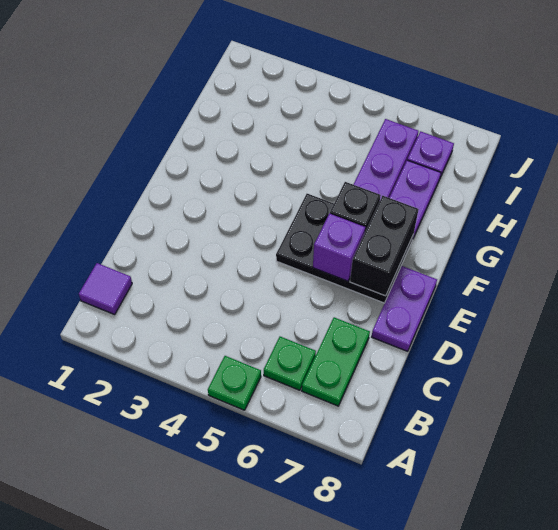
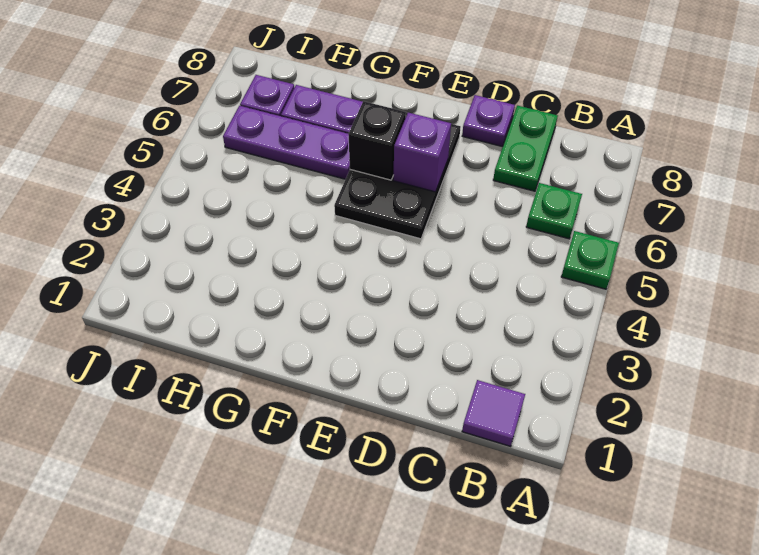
green plate B7:C7 level 1 -> green plate C7:C8 level 1
purple plate D8:E8 level 1 -> purple plate D8 level 1
black brick E7:F7 level 2 -> none

